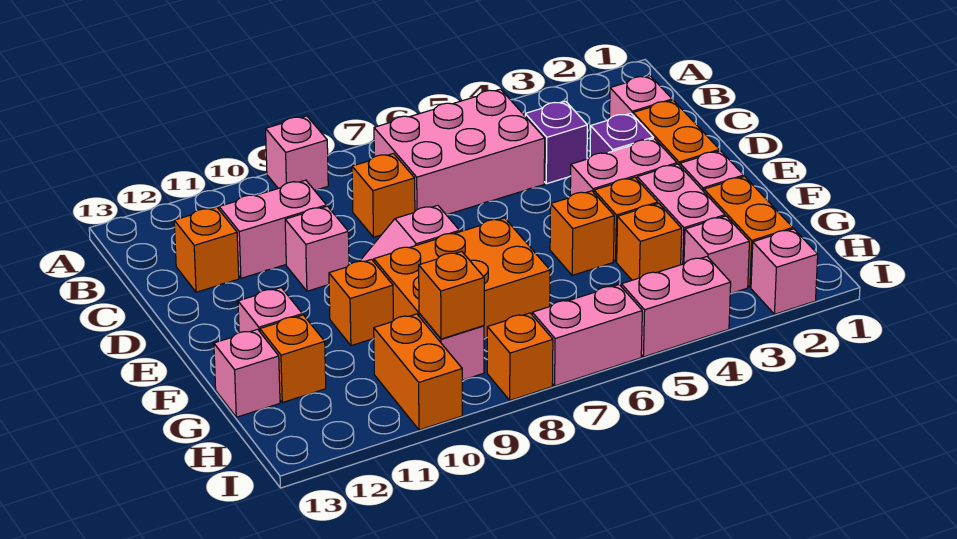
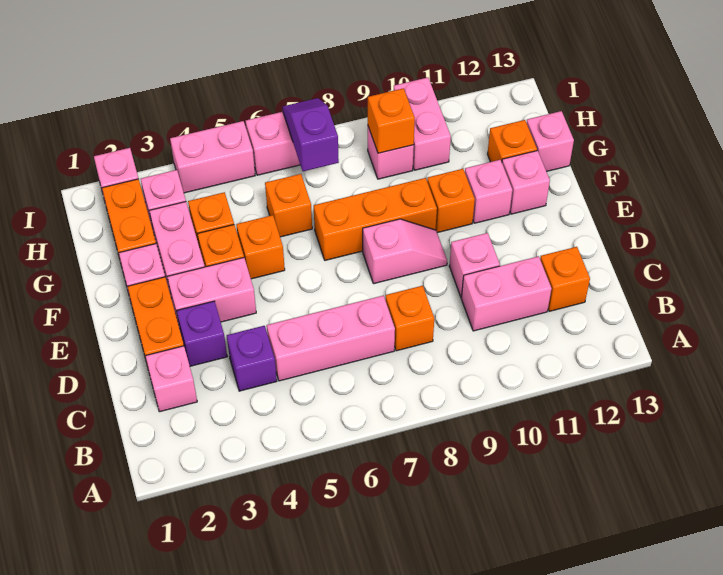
pink brick A9 level 1 -> pink brick F11 level 1
pink brick B5:C7 level 1 -> pink brick C5:C7 level 1
orange brick F7:G9 level 1 -> orange brick F7:F9 level 1
none -> purple slope H7:I7 level 2 top H
orange brick H10:I10 level 1 -> pink brick H10:I10 level 1
orange brick I8 level 1 -> orange brick G6 level 1

